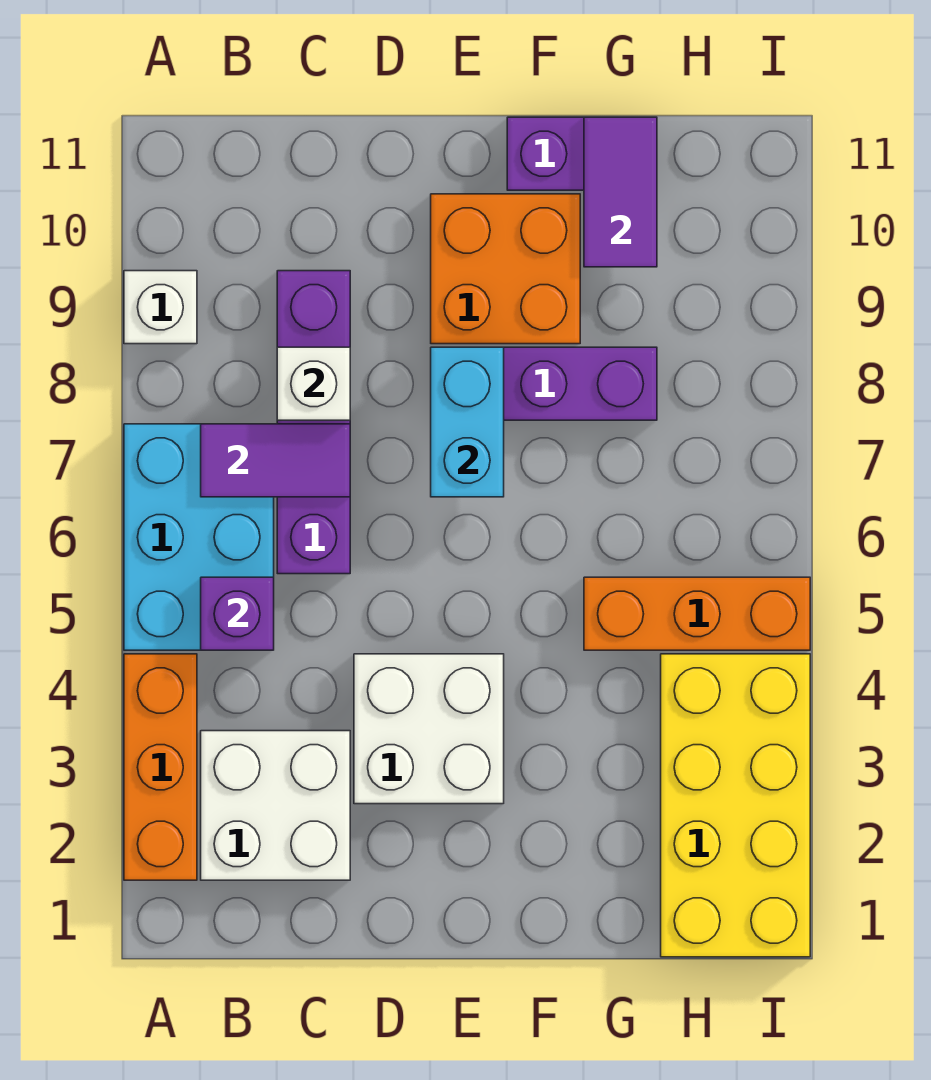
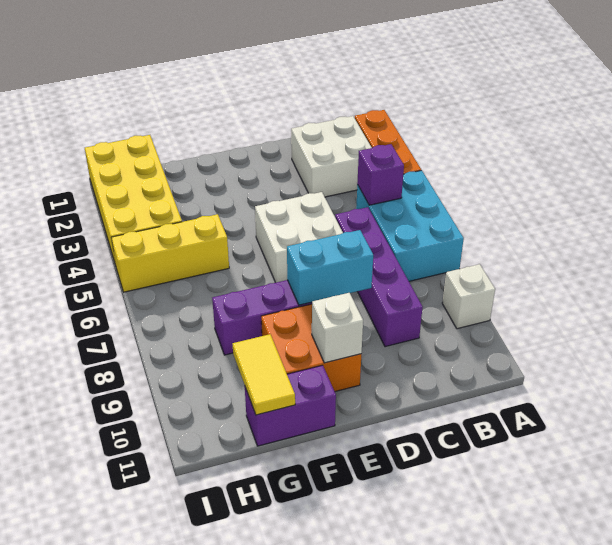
purple tile B7:C7 level 2 -> none
white brick C8 level 2 -> white brick E10 level 2
white brick D3:E4 level 1 -> white brick D5:E6 level 1
cyan brick E7:E8 level 2 -> cyan brick D8:E8 level 2
orange brick G5:I5 level 1 -> yellow brick G5:I5 level 1
purple tile G10:G11 level 2 -> yellow tile G10:G11 level 2

